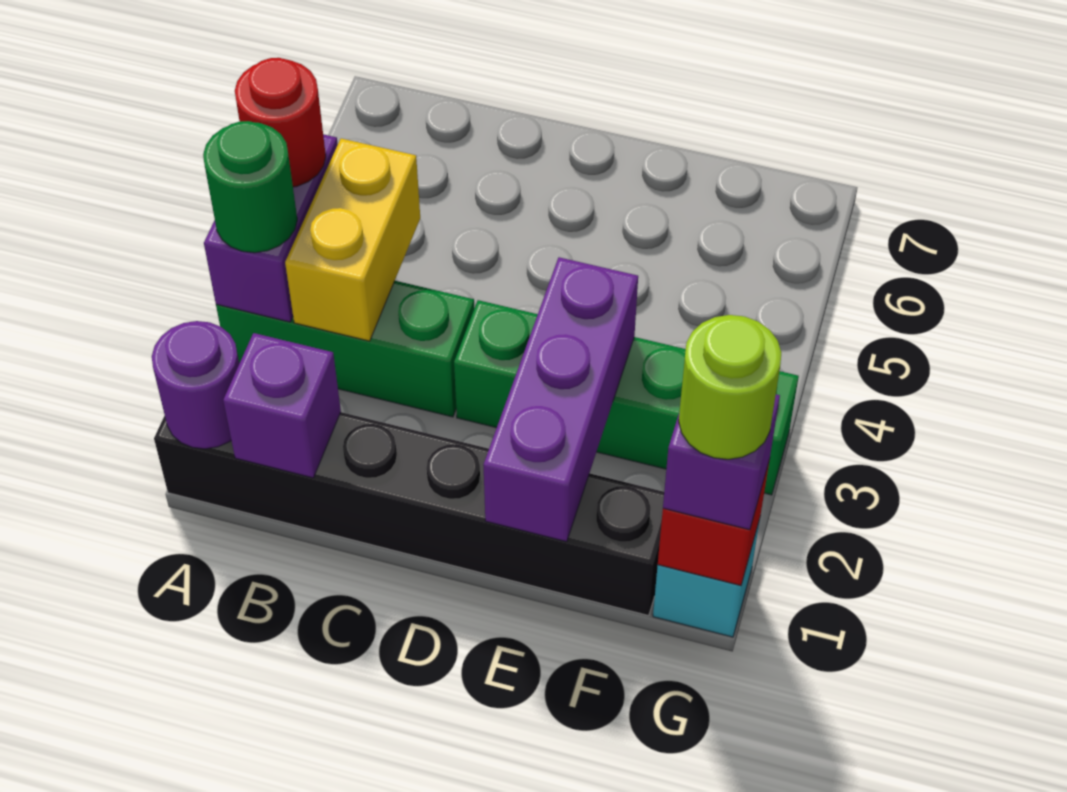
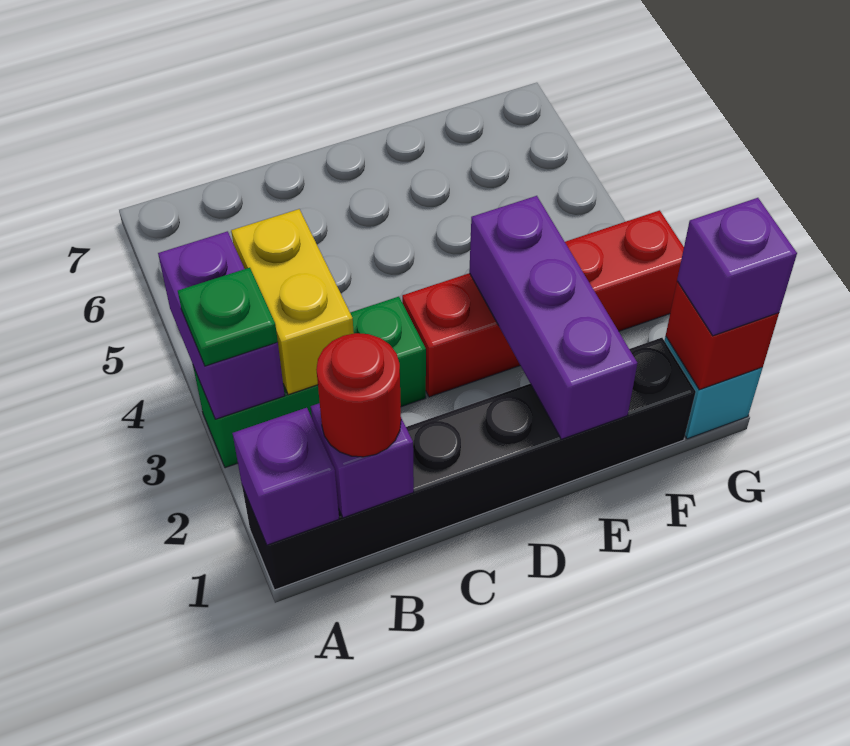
purple round brick A1 level 2 -> purple brick A1 level 2
green round brick A3 level 3 -> green plate A3 level 3
red round brick A4 level 3 -> red round brick B1 level 3
green brick D3:G3 level 1 -> red brick D3:G3 level 1
lime round brick G1 level 4 -> none

